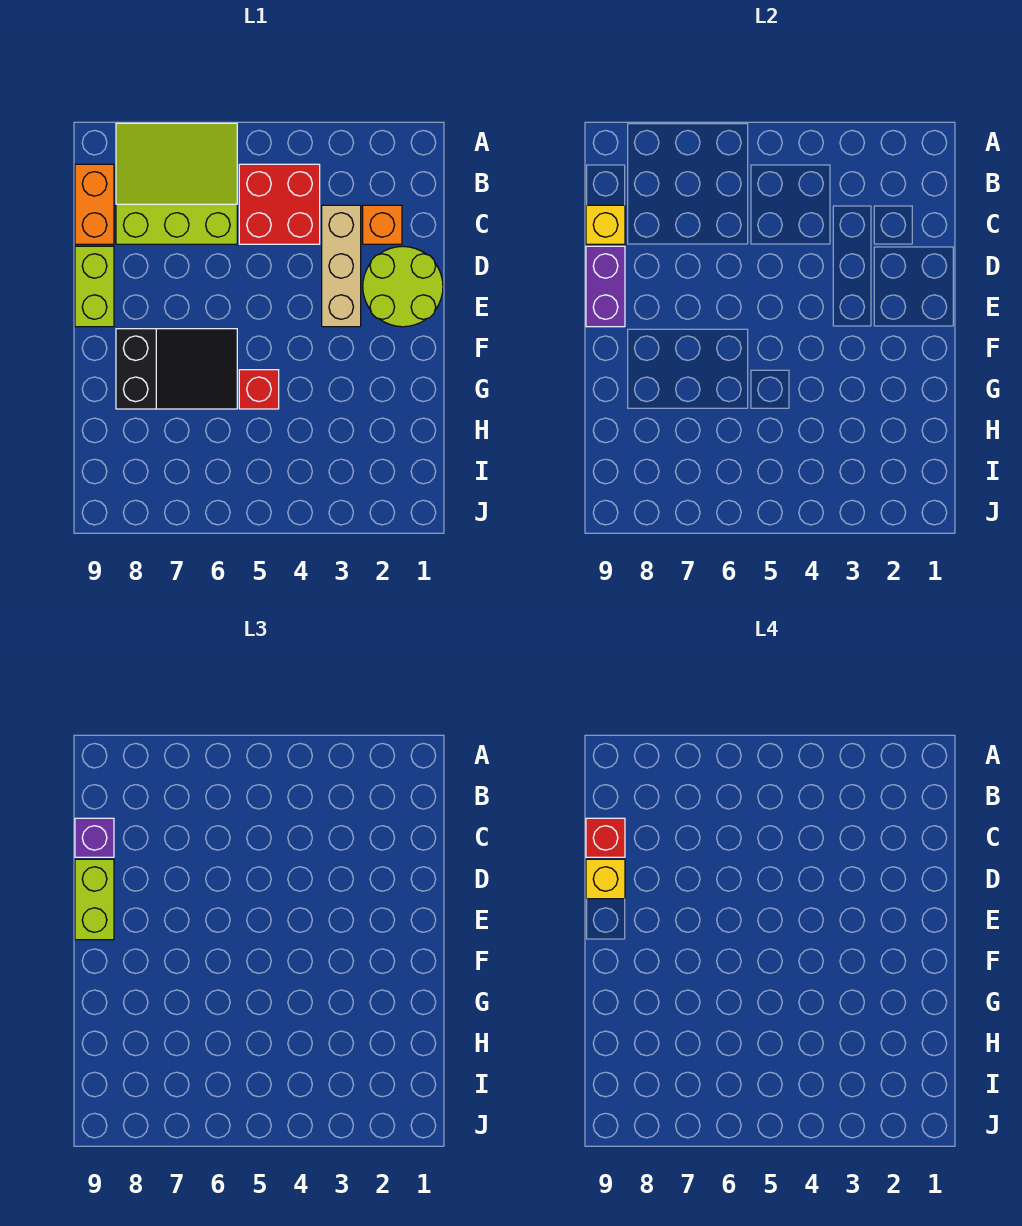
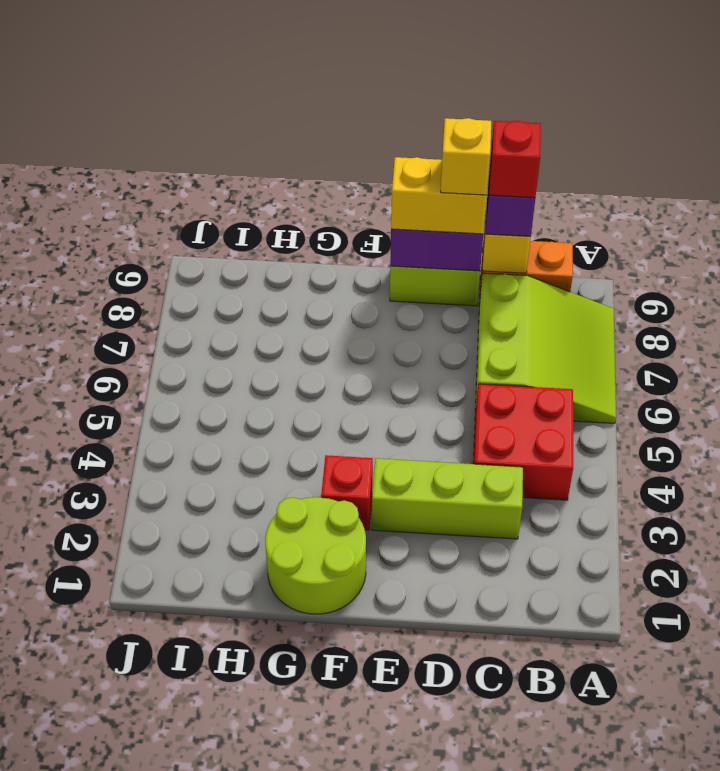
orange brick C2 level 1 -> none
tan brick C3:E3 level 1 -> lime brick C3:E3 level 1
lime round brick D1:E2 level 1 -> lime round brick F1:G2 level 1
lime brick D9:E9 level 3 -> yellow brick D9:E9 level 3
black slope F6:G8 level 1 top 8 -> none
red brick G5 level 1 -> red brick F3 level 1

